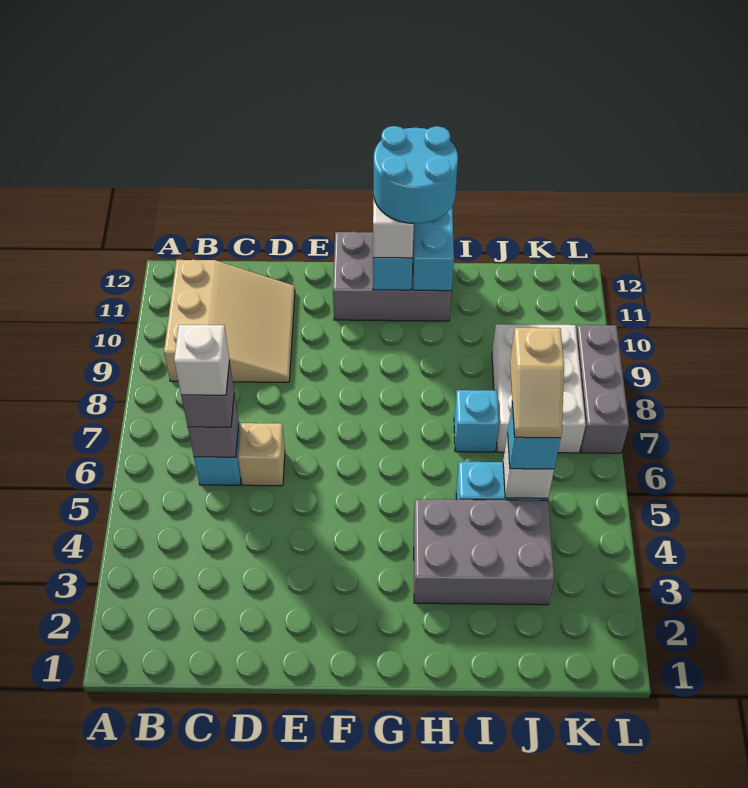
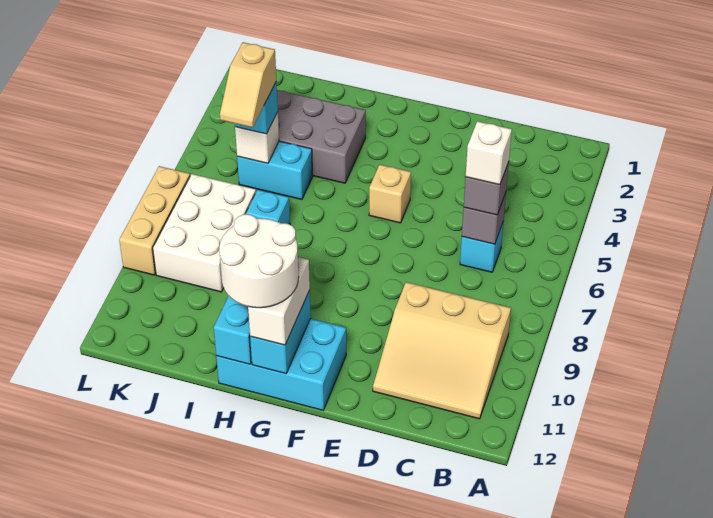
tan slope B9:D11 level 1 top B -> tan slope B9:D11 level 1 top 9
tan brick D6 level 1 -> tan brick F5 level 1
grey brick F11:H12 level 1 -> cyan brick F11:H12 level 1
cyan round brick G11:H12 level 4 -> white round brick G11:H12 level 4
tan slope J5:J6 level 4 top 6 -> tan slope J5:J6 level 4 top 5
grey brick L7:L9 level 1 -> tan brick L7:L9 level 1

